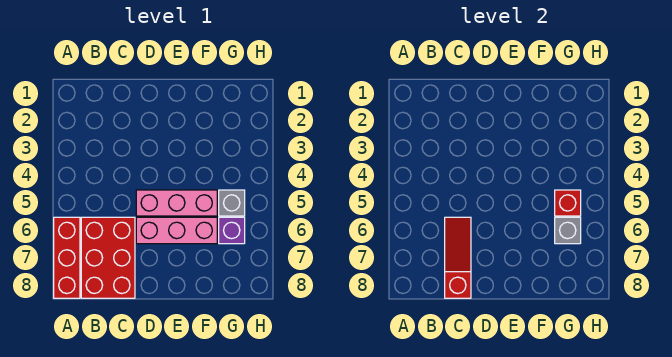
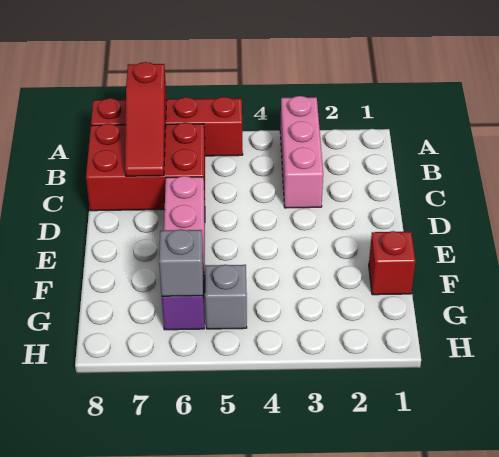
red brick A6:A8 level 1 -> red brick A5:A8 level 1
red slope C6:C8 level 2 top 8 -> red slope A7:C7 level 2 top A
pink brick D5:F5 level 1 -> pink brick A3:C3 level 1
red brick G5 level 2 -> red brick F1 level 1

